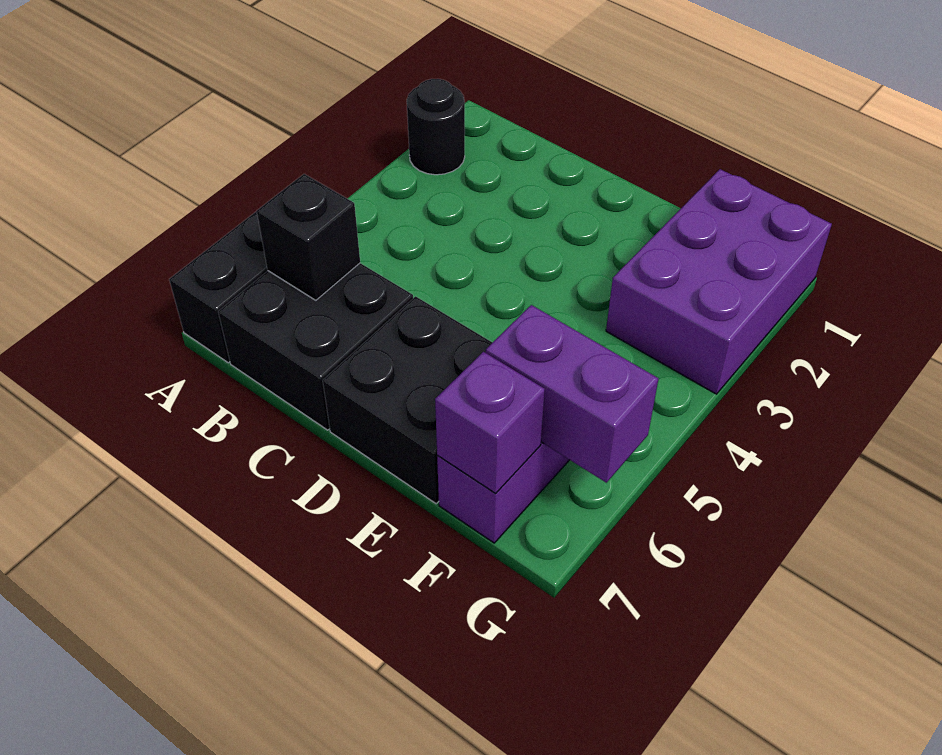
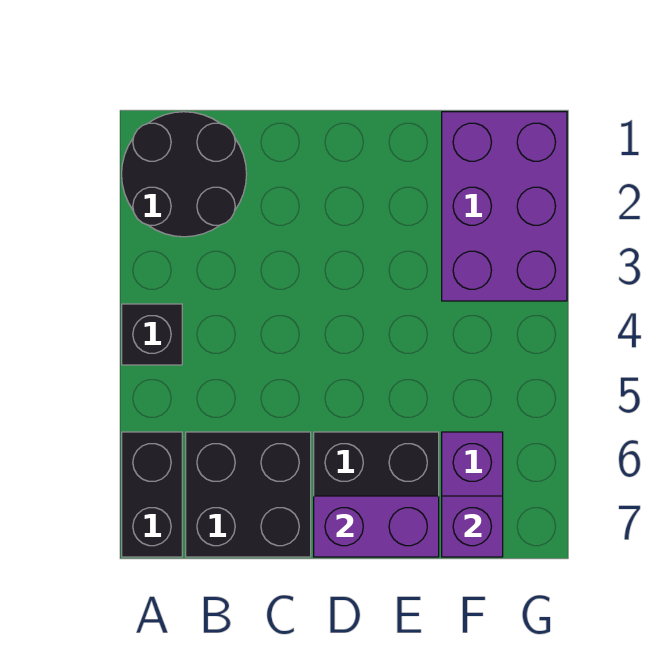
black round brick A2 level 1 -> black round brick A1:B2 level 1
black brick B6 level 2 -> black brick A4 level 1
purple brick F6:G6 level 2 -> purple brick D7:E7 level 2

